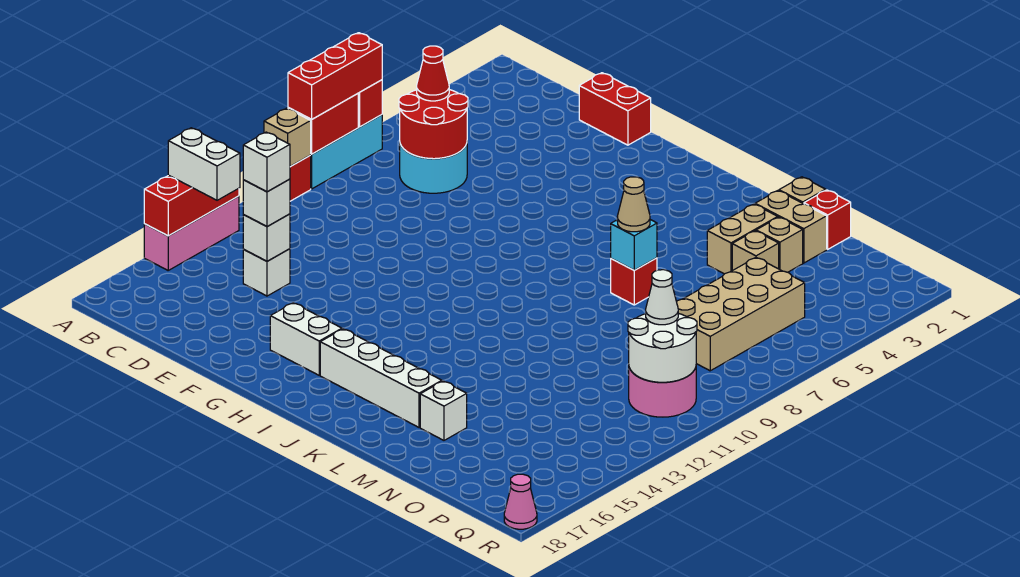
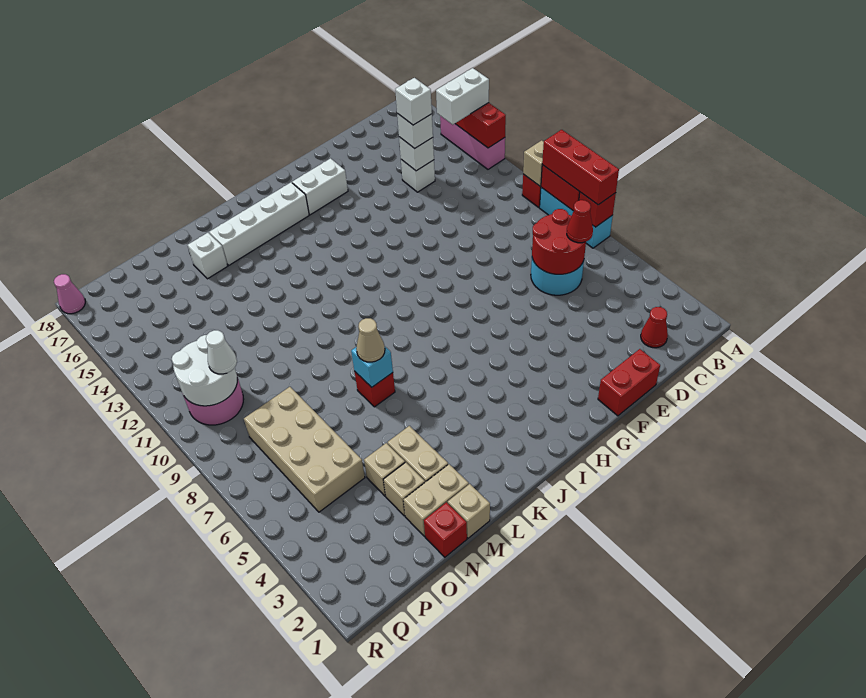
none -> red cone C2 level 1

